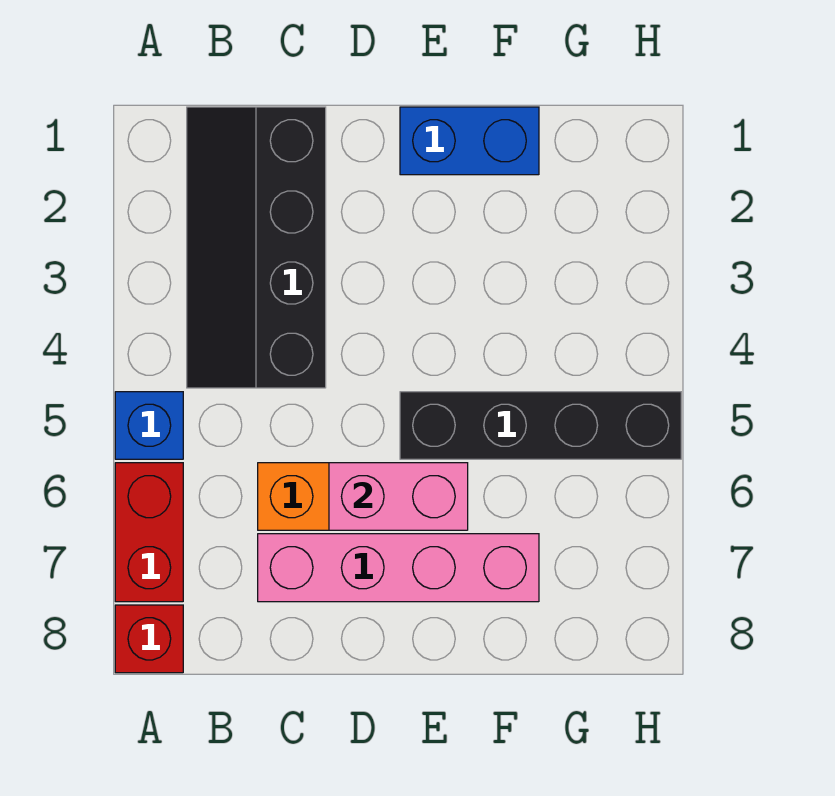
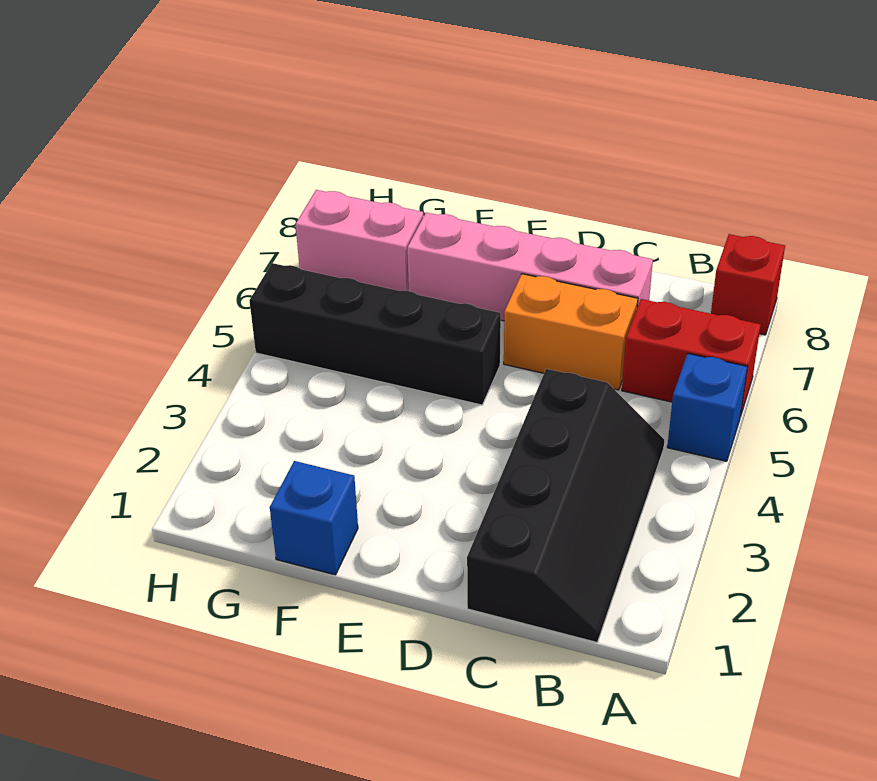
red brick A6:A7 level 1 -> red brick A6:B6 level 1
pink brick D6:E6 level 2 -> pink brick G7:H7 level 1
blue brick E1:F1 level 1 -> blue brick F1 level 1

